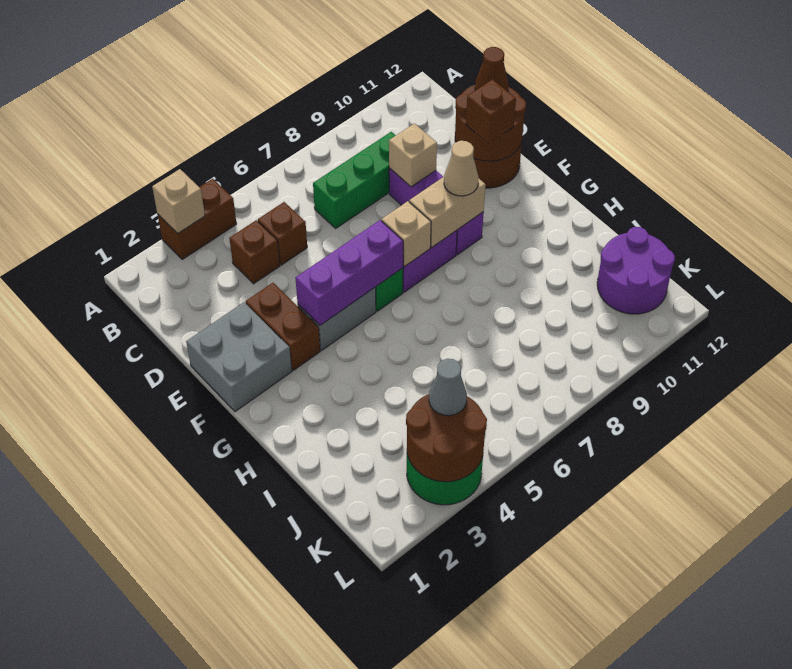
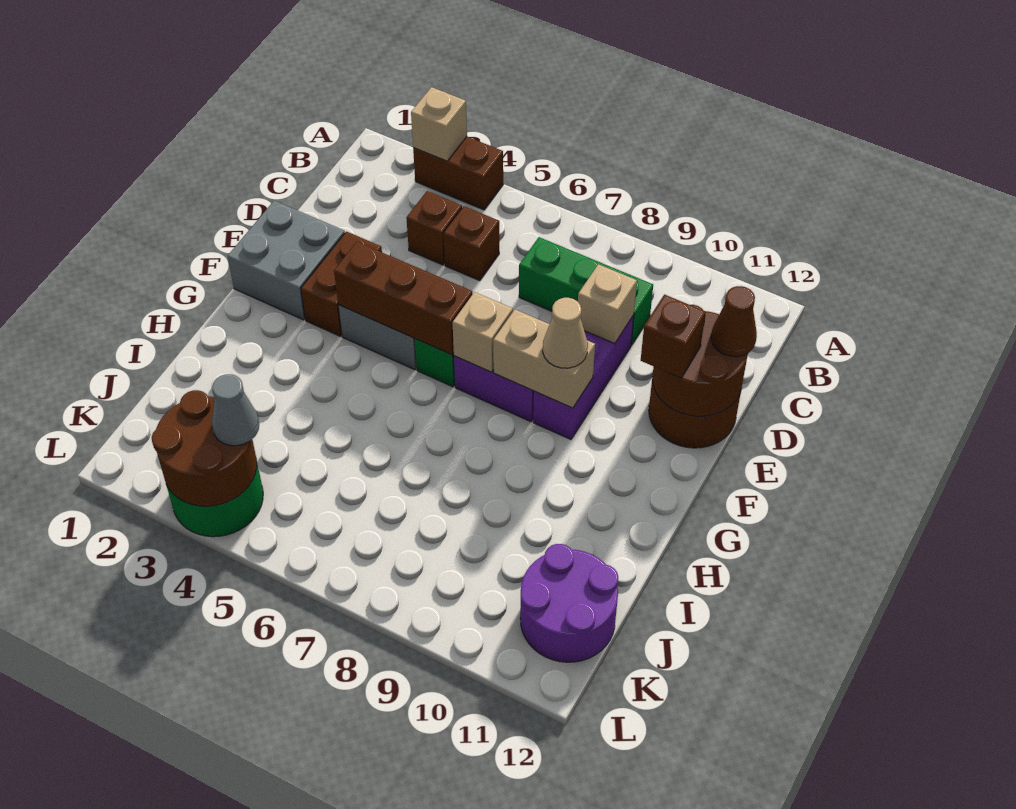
purple brick F4:F6 level 2 -> brown brick F4:F6 level 2

